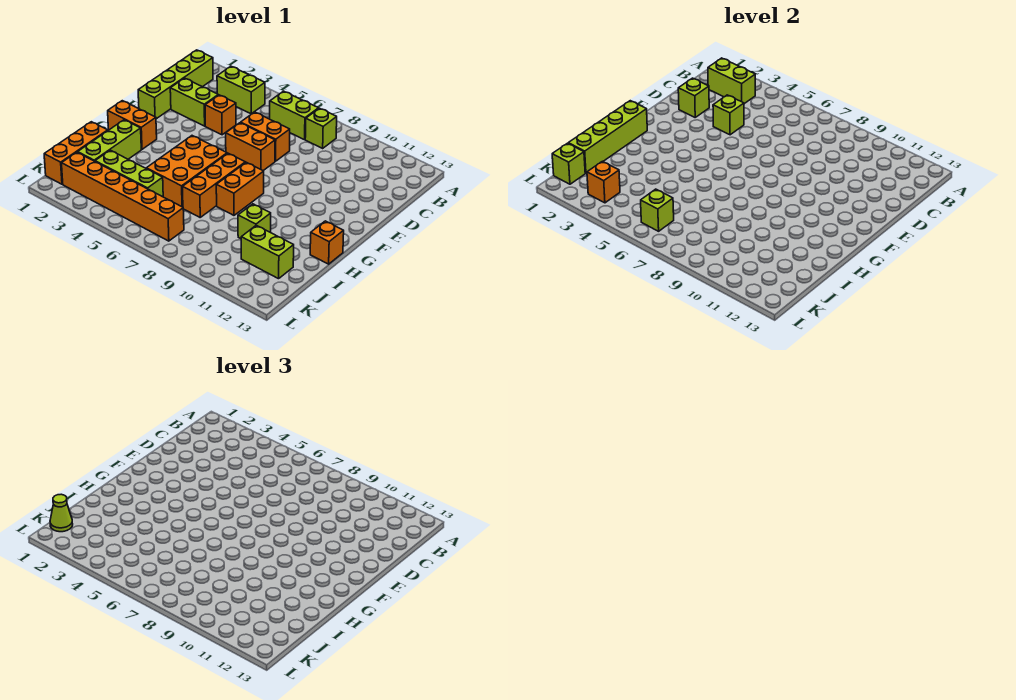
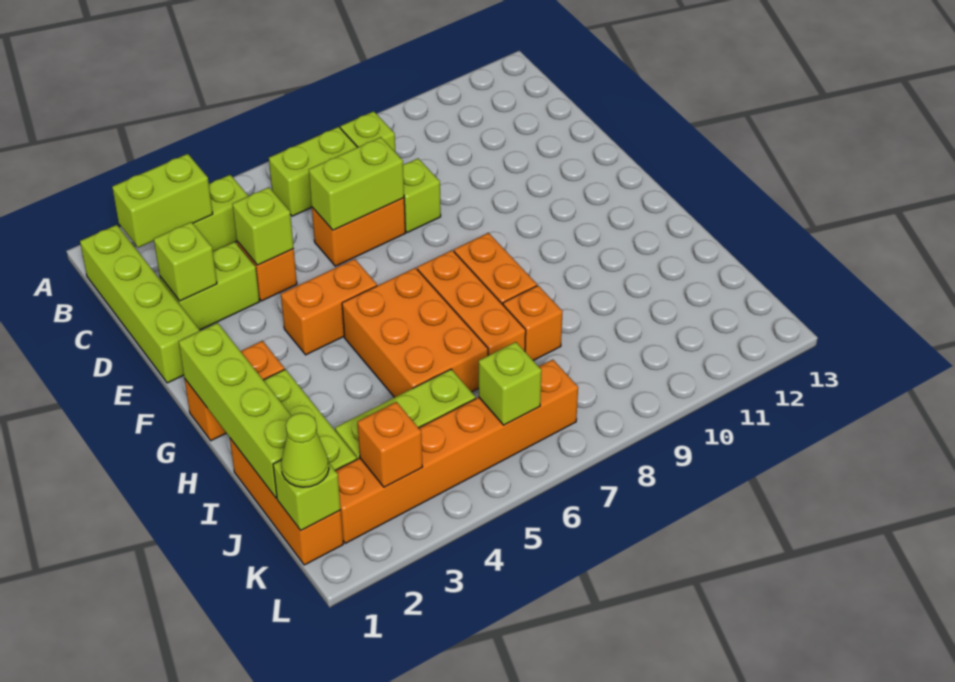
orange brick E6:E7 level 1 -> orange brick F4:F5 level 1
orange brick H13 level 1 -> orange brick I8 level 1
lime brick I10 level 1 -> lime brick D8 level 1
lime brick J11:J12 level 1 -> lime brick D6:D7 level 2

